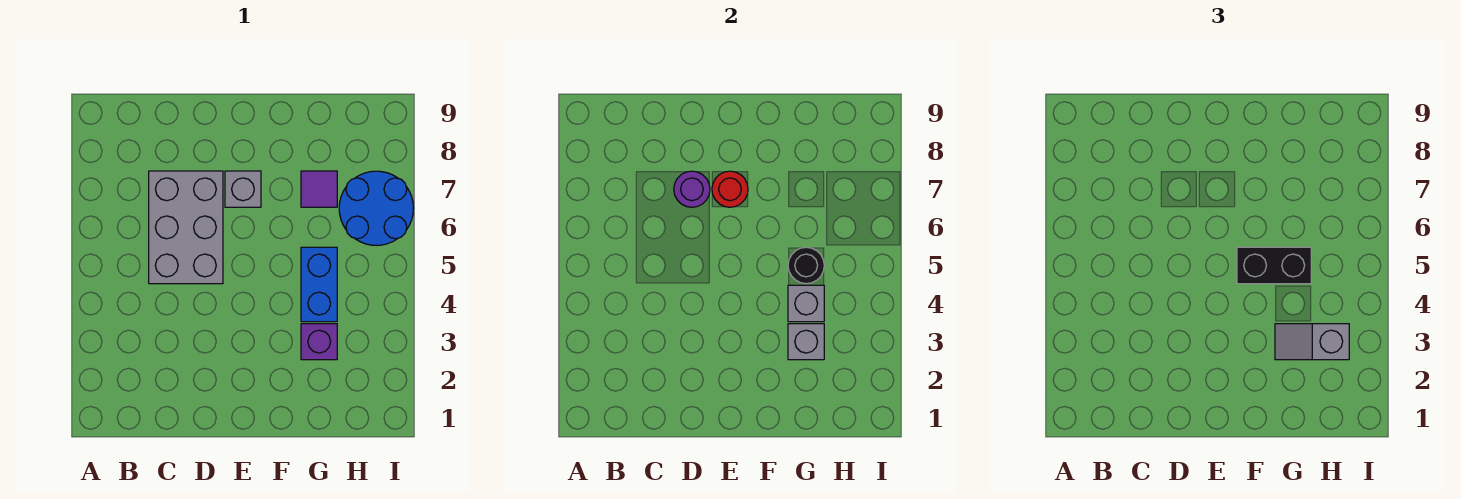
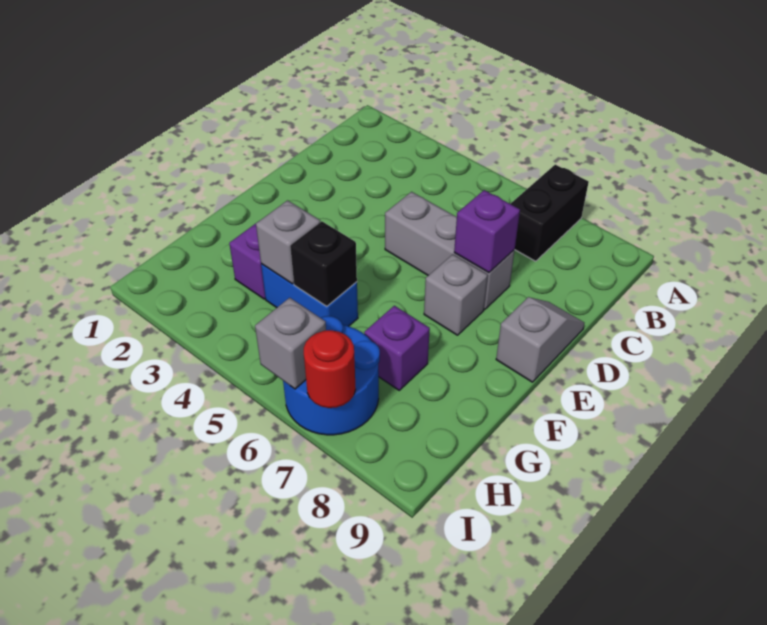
grey brick C5:D7 level 1 -> grey brick D5:D7 level 1
purple round brick D7 level 2 -> purple brick D7 level 2
red round brick E7 level 2 -> red round brick I7 level 2
black brick F5:G5 level 3 -> black brick A7:B7 level 1
grey brick G3 level 2 -> grey brick I6 level 2
grey slope G3:H3 level 3 top H -> grey slope D9:E9 level 1 top E
black round brick G5 level 2 -> black brick G5 level 2
purple tile G7 level 1 -> purple brick G7 level 1

